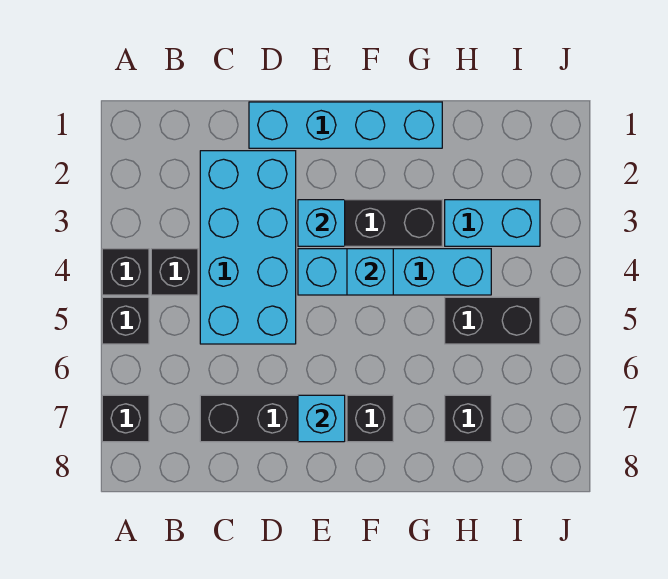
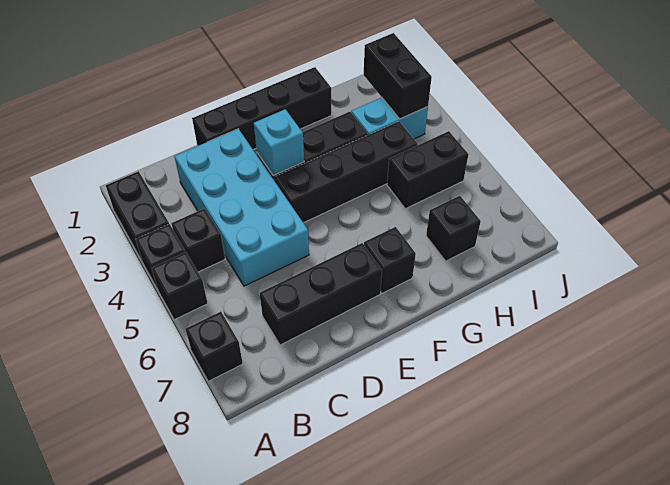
none -> black brick A2:A3 level 1
cyan brick D1:G1 level 1 -> black brick D1:G1 level 1
cyan brick E4:H4 level 1 -> black brick E4:H4 level 1
cyan brick E7 level 2 -> none
cyan brick F4 level 2 -> none
none -> black brick I2:I3 level 2

